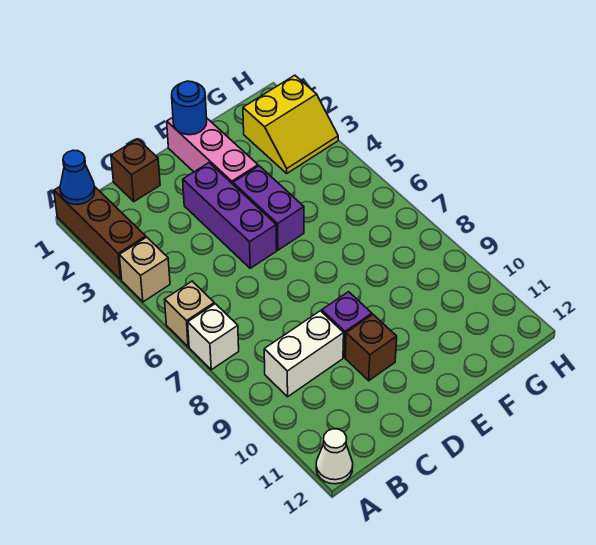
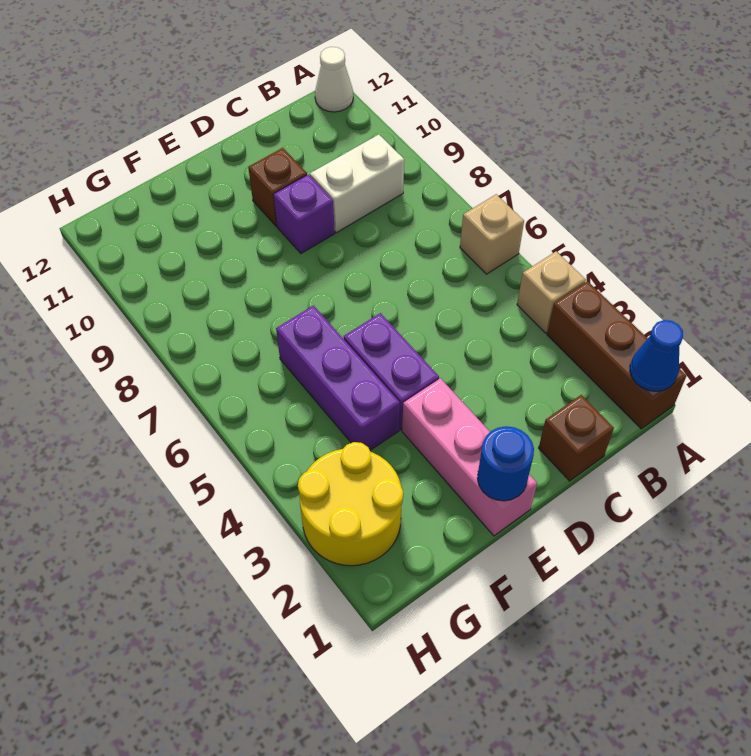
white brick A7 level 1 -> none
purple brick D3:D5 level 1 -> purple brick F4:F6 level 1
yellow slope G2:H3 level 1 top 2 -> yellow round brick G2:H3 level 1

